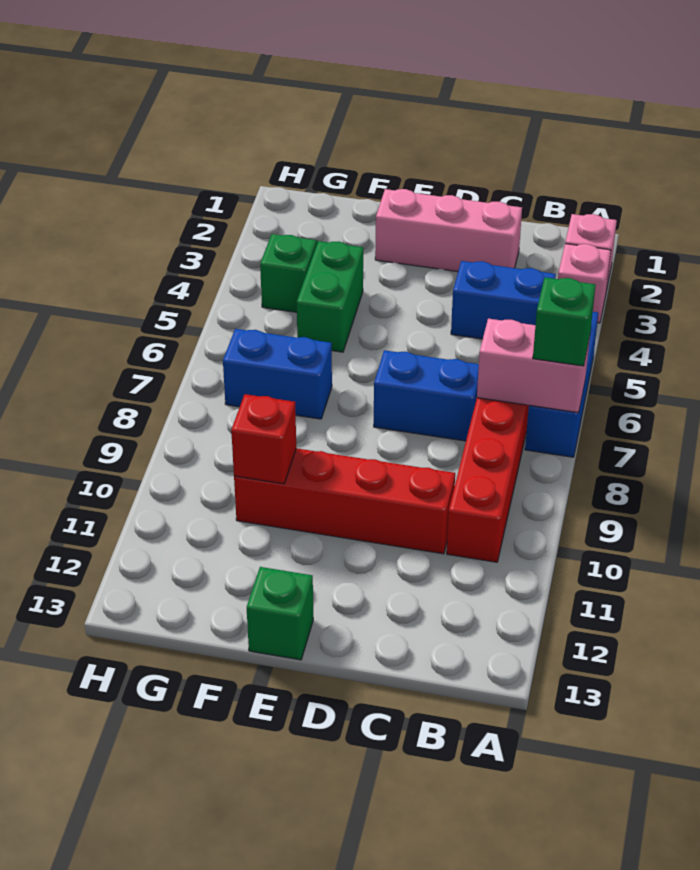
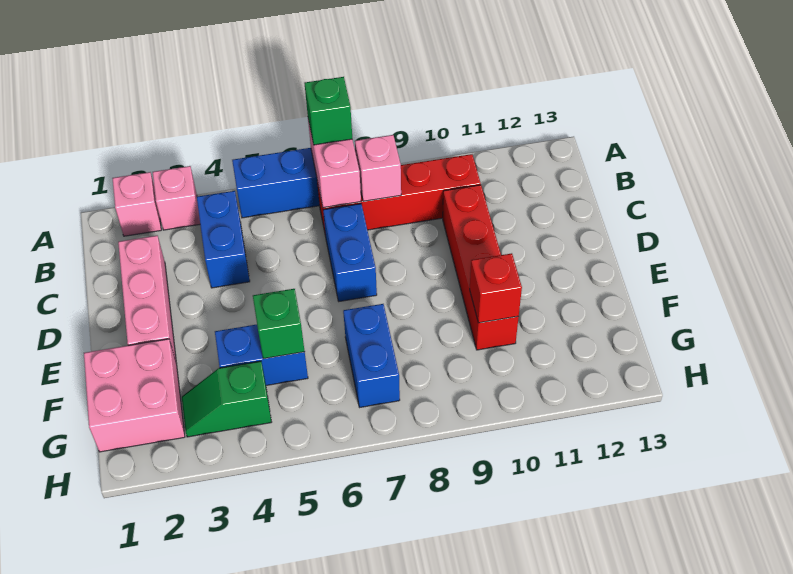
none -> pink brick B8 level 2
green brick E13 level 1 -> green brick F5 level 2
none -> pink brick F1:G2 level 1
green brick F4:F5 level 1 -> blue brick F4:F5 level 1

